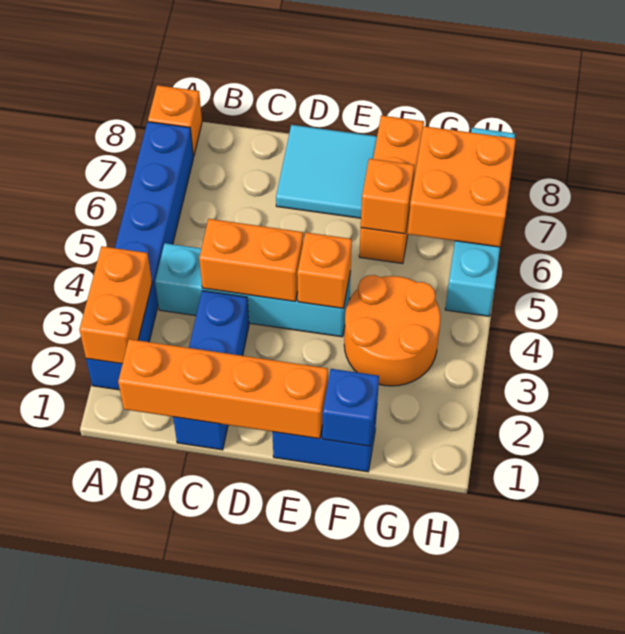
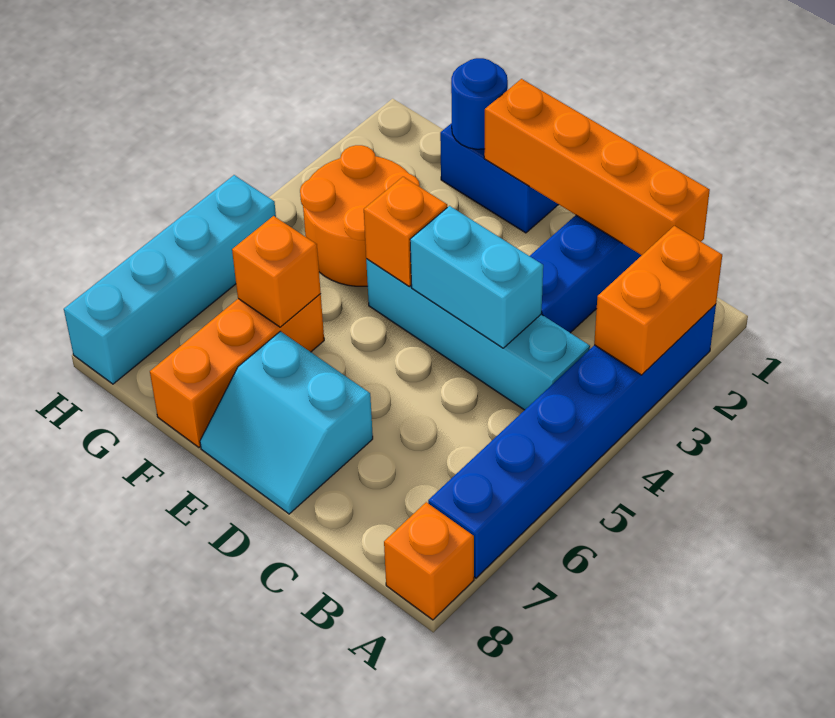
orange brick C4:D4 level 2 -> cyan brick C4:D4 level 2
cyan tile D7:E8 level 1 -> cyan slope D7:E8 level 1 top 7
blue brick F1 level 2 -> blue round brick F1 level 2
orange brick G6:H7 level 2 -> none

